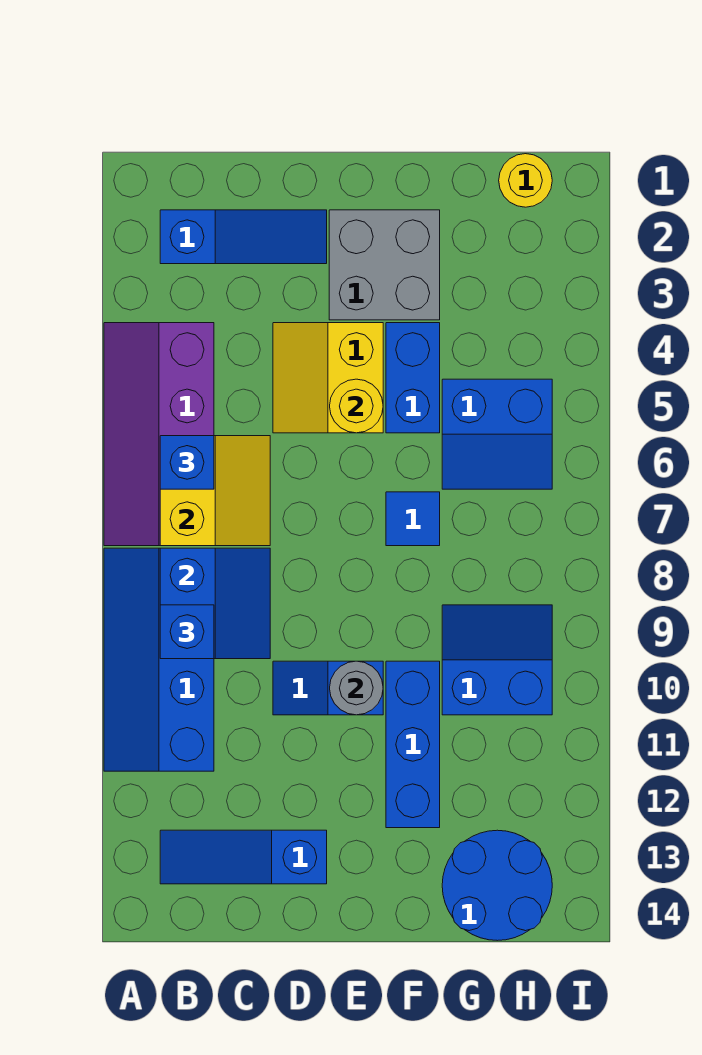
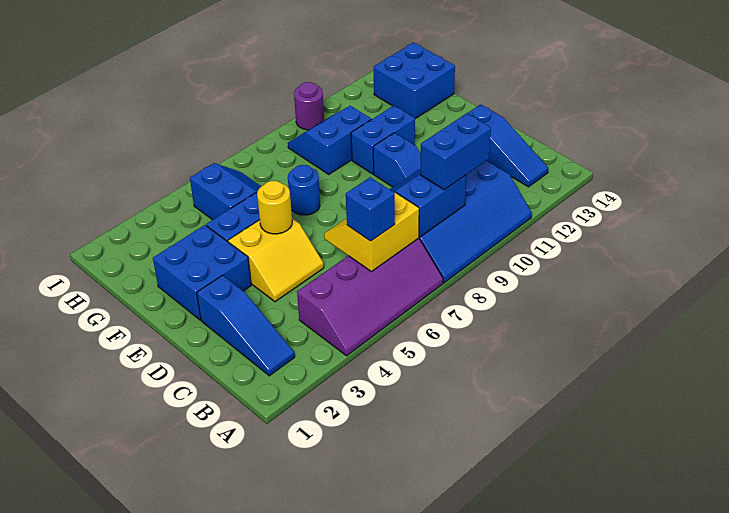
blue slope B2:D2 level 1 top B -> blue slope B2:D2 level 1 top D
blue brick B9 level 3 -> blue brick B9:B10 level 3
grey brick E2:F3 level 1 -> blue brick E2:F3 level 1
grey round brick E10 level 2 -> none
blue tile F7 level 1 -> blue round brick F7 level 1
blue brick F10:F12 level 1 -> blue brick F10:F11 level 1
blue slope G9:H10 level 1 top 10 -> blue slope G9:H10 level 1 top G
blue round brick G13:H14 level 1 -> blue brick G13:H14 level 1
yellow round brick H1 level 1 -> none
none -> purple round brick I10 level 1

